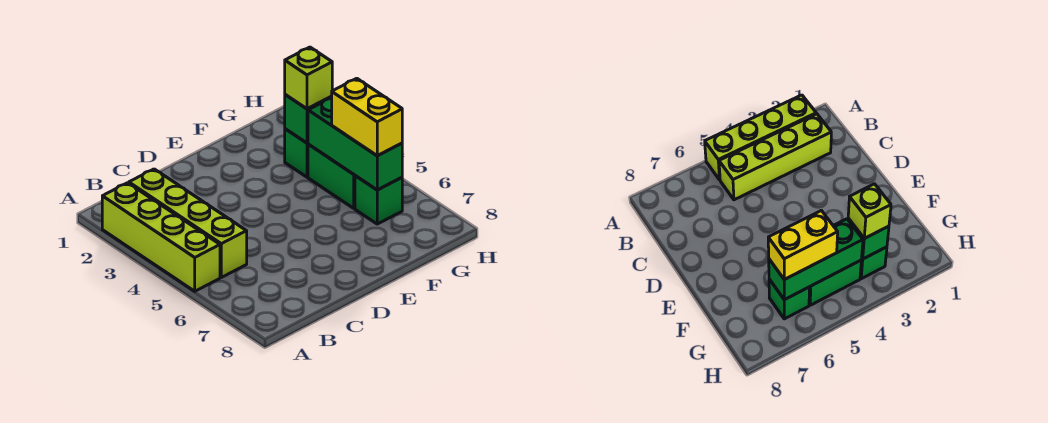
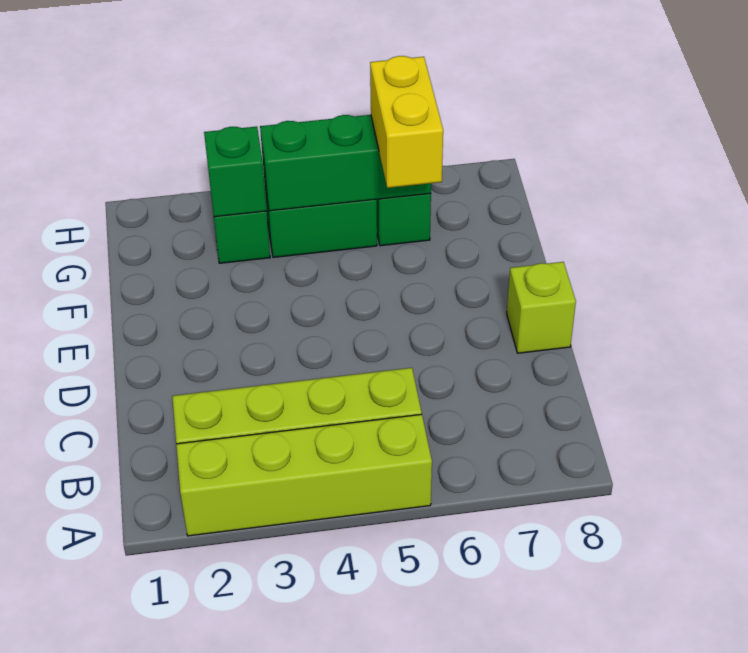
lime brick G3 level 3 -> lime brick D8 level 1
yellow brick G5:G6 level 3 -> yellow brick F6:G6 level 3

